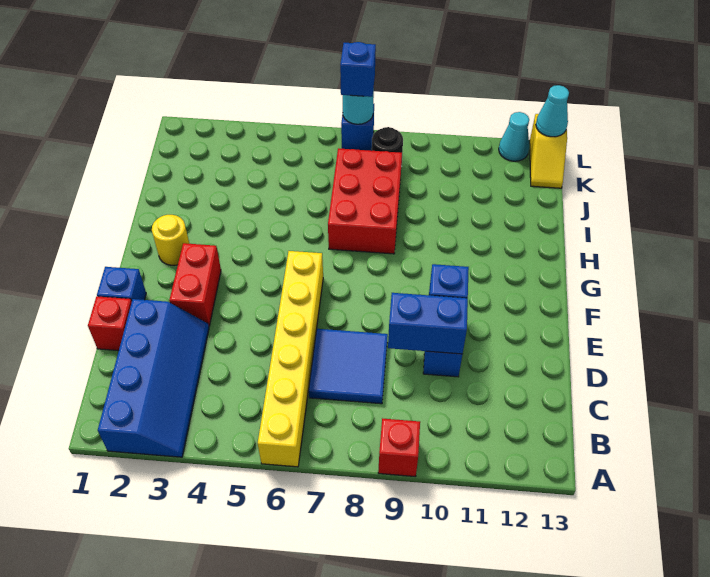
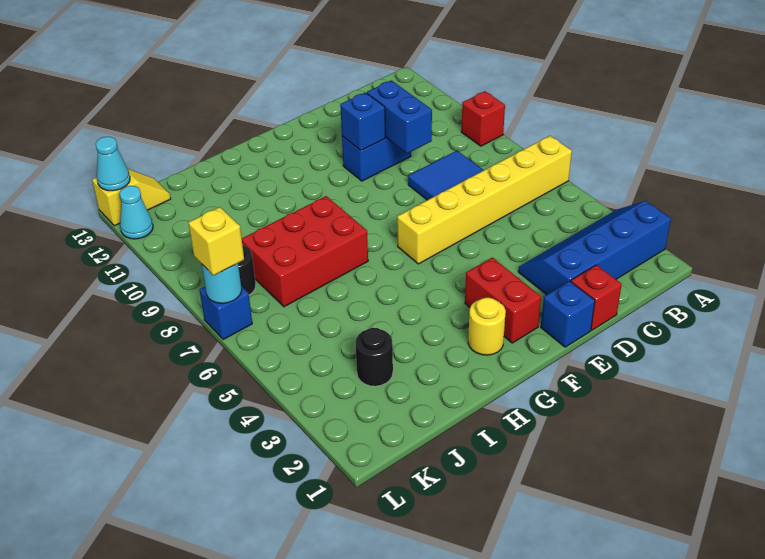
red brick E3:F3 level 1 -> red brick F2:F3 level 1
none -> black round brick J3 level 1
blue brick L7 level 3 -> yellow brick L7 level 3

